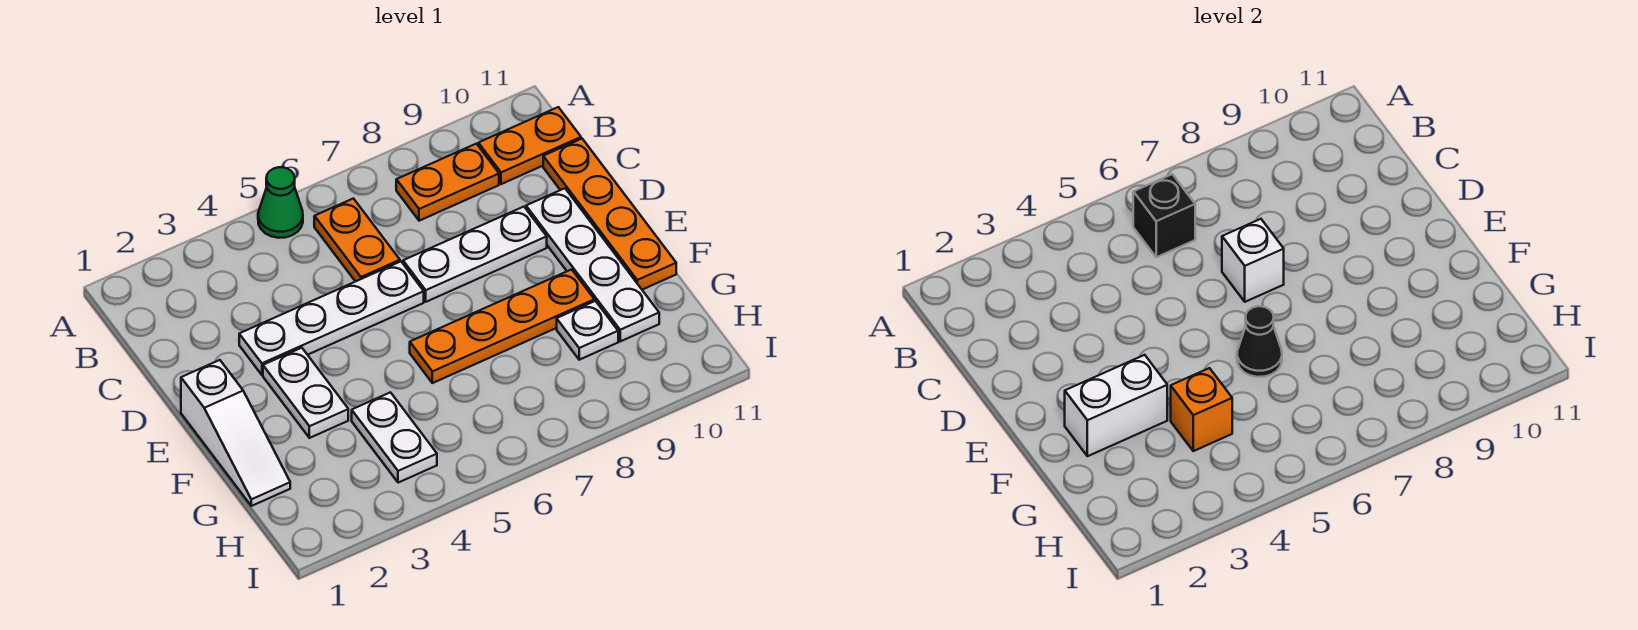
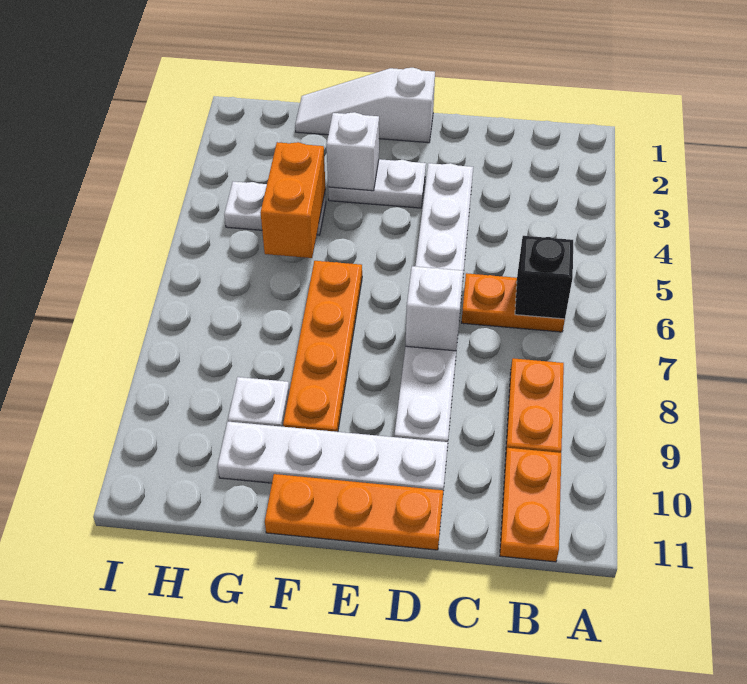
green cone A5 level 1 -> none
orange plate C11:F11 level 1 -> orange plate D11:F11 level 1
white brick F2:F3 level 2 -> white brick F3 level 2
black cone F6 level 2 -> none
orange brick G4 level 2 -> orange brick G4:G5 level 2

